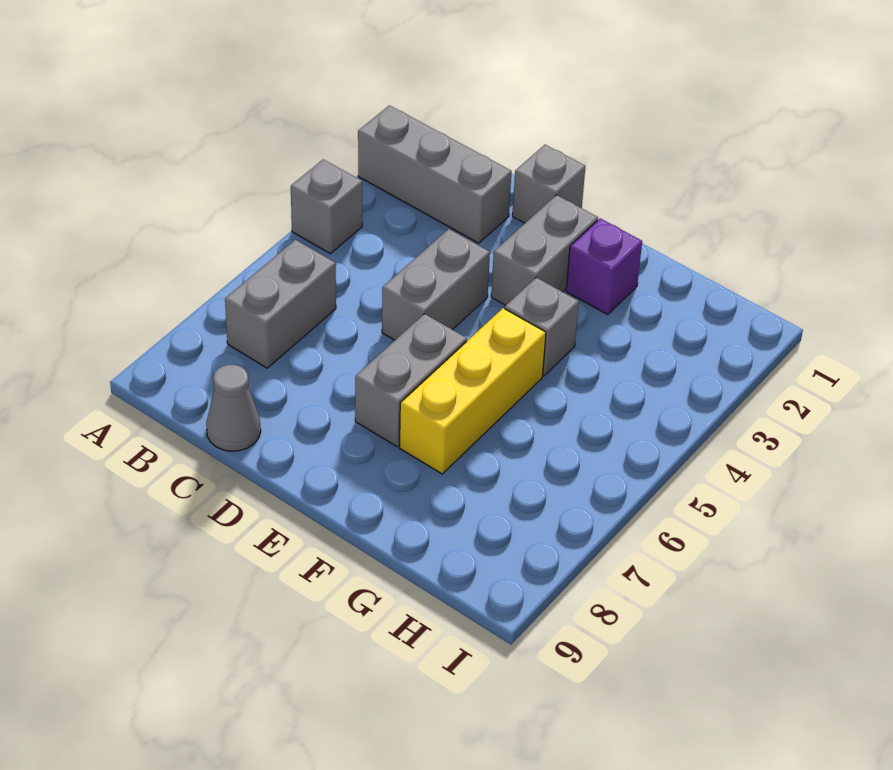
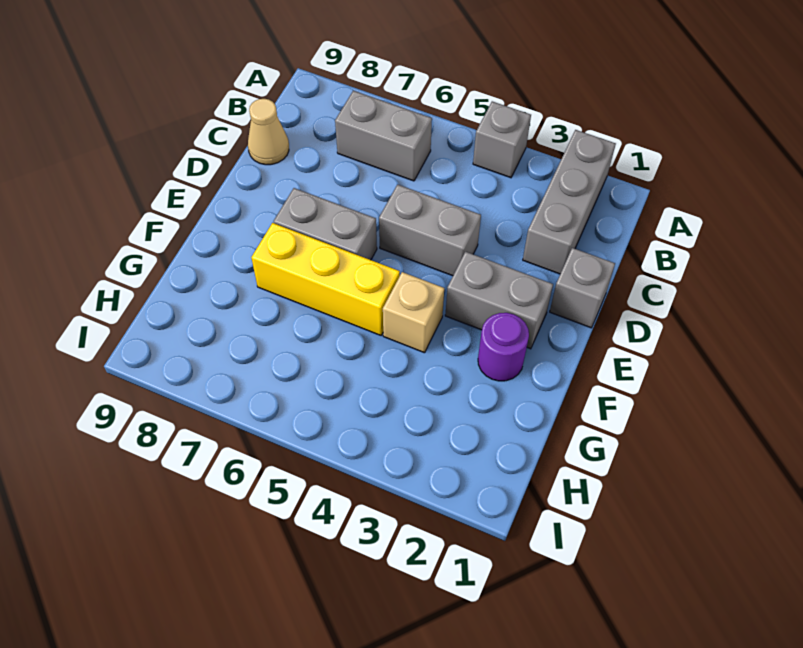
grey cone C9 level 1 -> tan cone C9 level 1
purple brick F2 level 1 -> purple round brick F2 level 1
grey brick F4 level 1 -> tan brick F4 level 1

